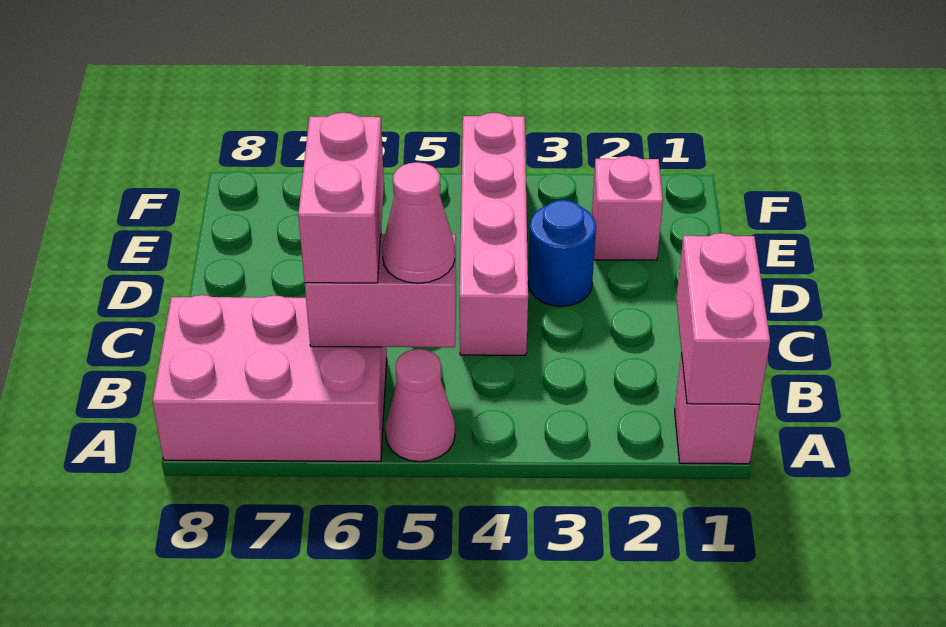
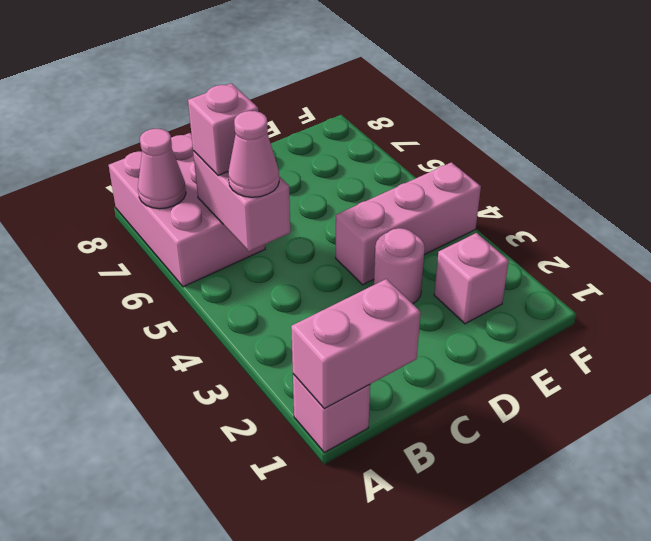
pink cone A5 level 1 -> pink cone A7 level 2
pink brick B6:C6 level 3 -> pink brick B6 level 3
pink brick C4:F4 level 1 -> pink brick D4:F4 level 1
blue round brick D3 level 1 -> pink round brick D3 level 1

